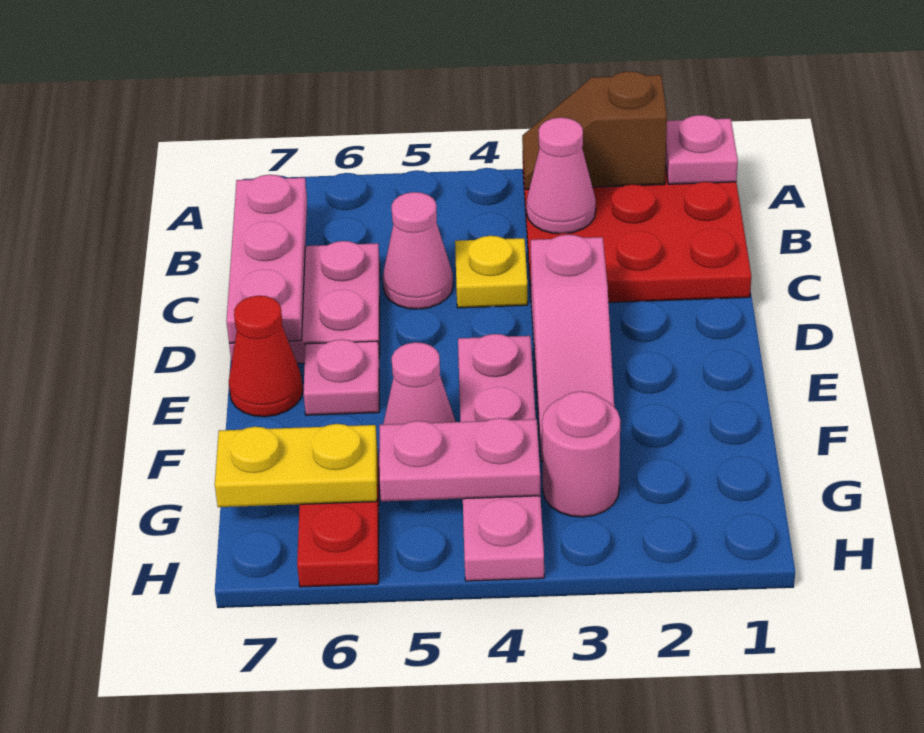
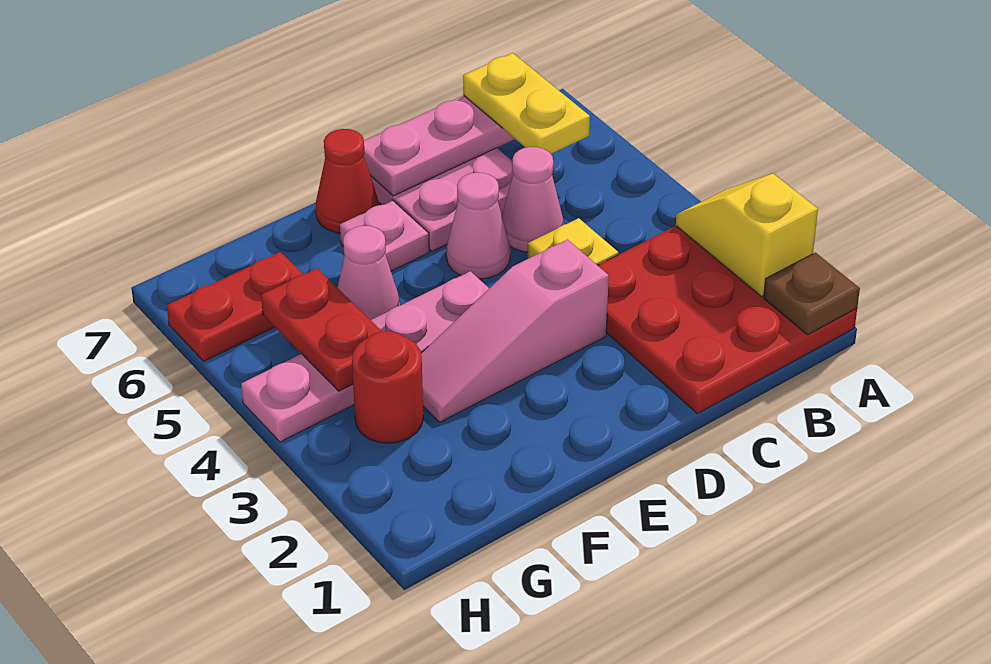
pink plate A1 level 2 -> brown plate A1 level 2
brown slope A2:A3 level 2 top 2 -> yellow slope A2:A3 level 2 top 2
pink cone B3 level 2 -> pink cone D5 level 1
pink round brick G3 level 1 -> red round brick G3 level 1
pink plate G4:G5 level 2 -> red plate G4:G5 level 2
yellow plate G6:G7 level 2 -> yellow plate B6:B7 level 3

